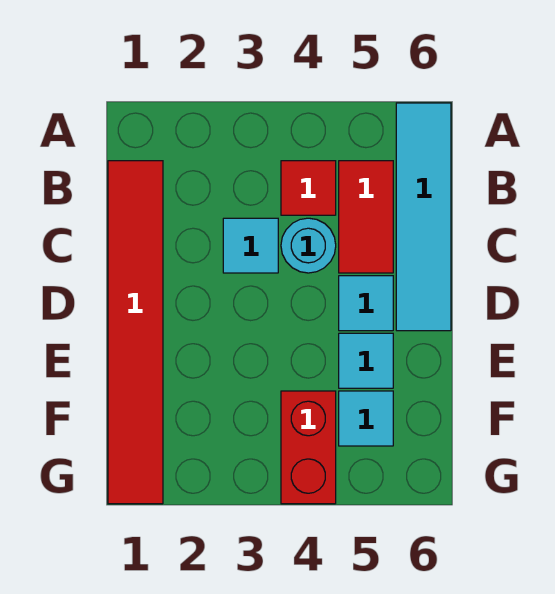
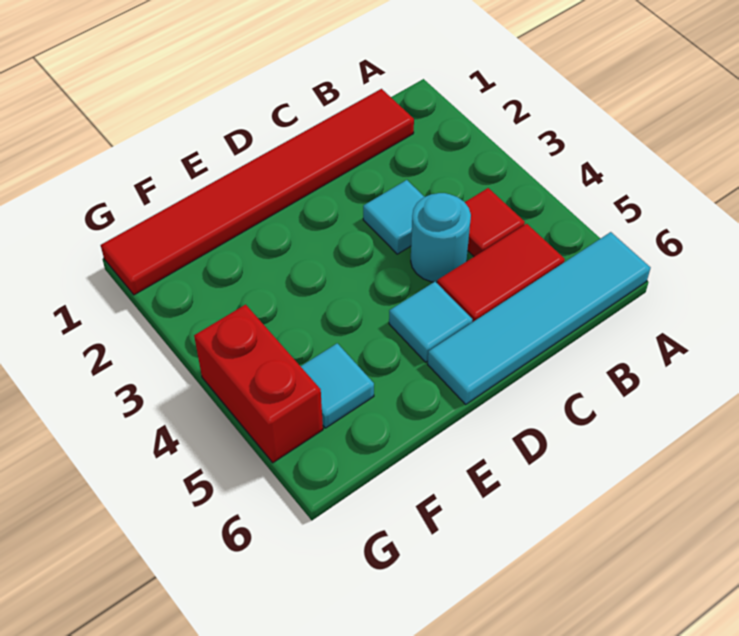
cyan tile E5 level 1 -> none
red brick F4:G4 level 1 -> red brick G4:G5 level 1

